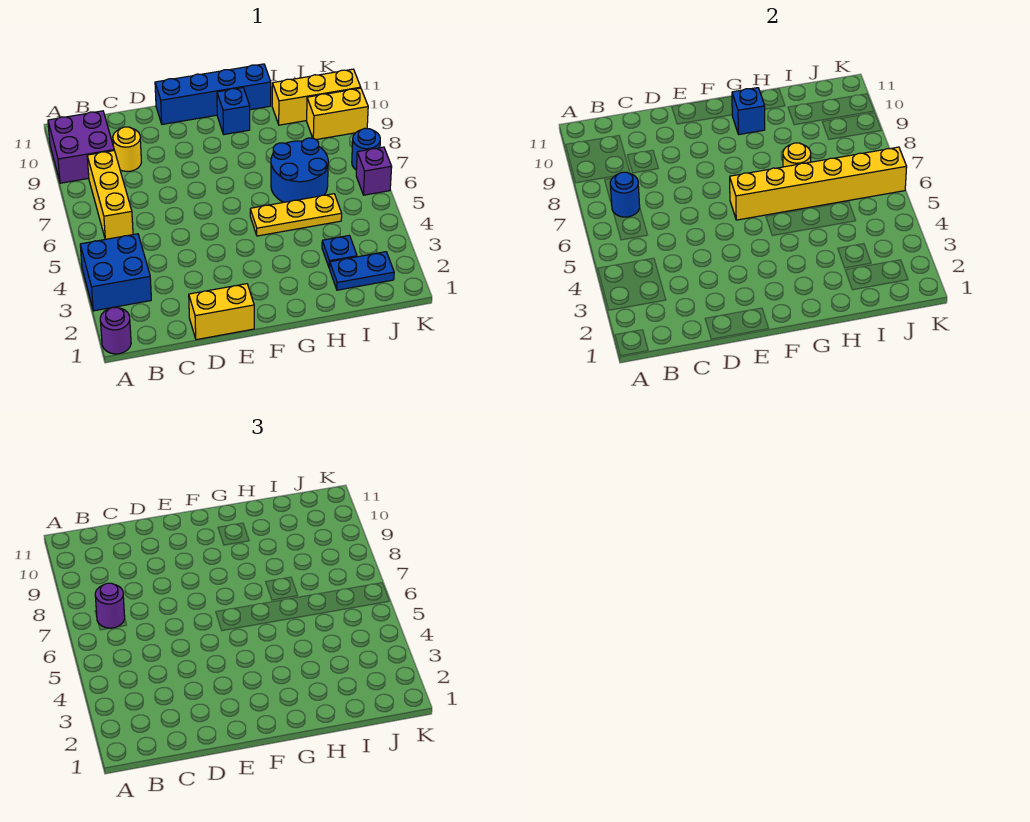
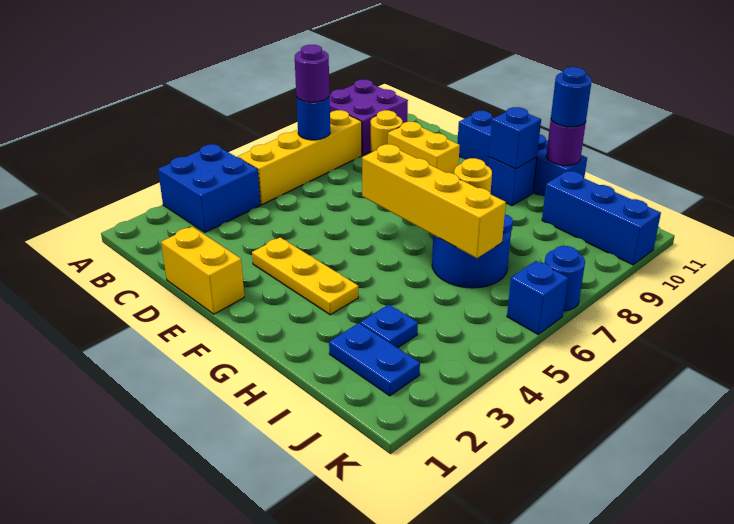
purple round brick A1 level 1 -> purple round brick H11 level 2
yellow brick B6:B8 level 1 -> yellow brick B5:B8 level 1
yellow brick F6:K6 level 2 -> yellow brick F6:I6 level 2
yellow plate G5:I5 level 1 -> yellow plate E3:G3 level 1
none -> blue round brick H11 level 3
yellow brick I10:K10 level 1 -> blue brick I10:K10 level 1
yellow brick J9:K9 level 1 -> yellow brick D9:E9 level 1
purple brick K6 level 1 -> blue brick K6 level 1

